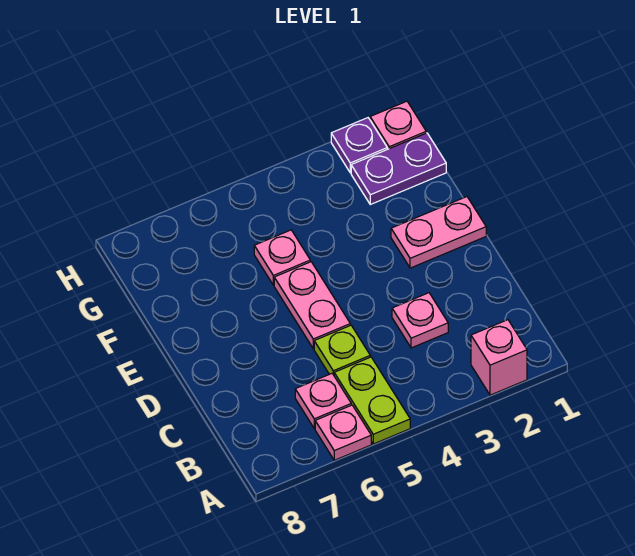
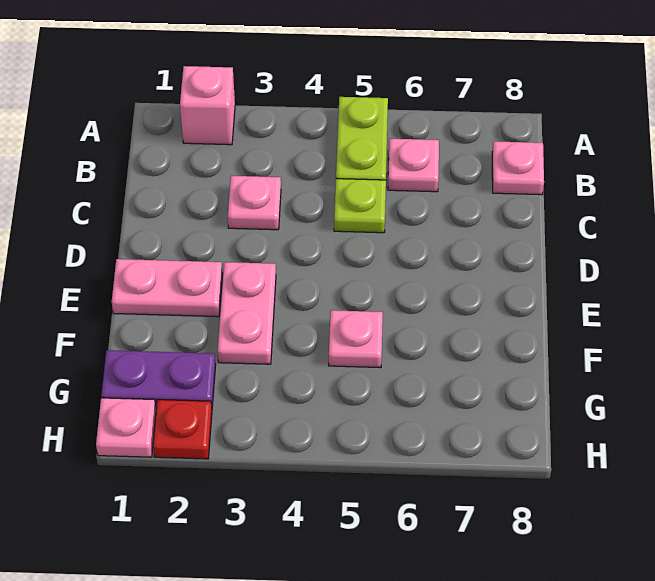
pink plate A6 level 1 -> pink plate B8 level 1
pink plate D5:E5 level 1 -> pink plate E3:F3 level 1
purple plate H2 level 1 -> red plate H2 level 1

